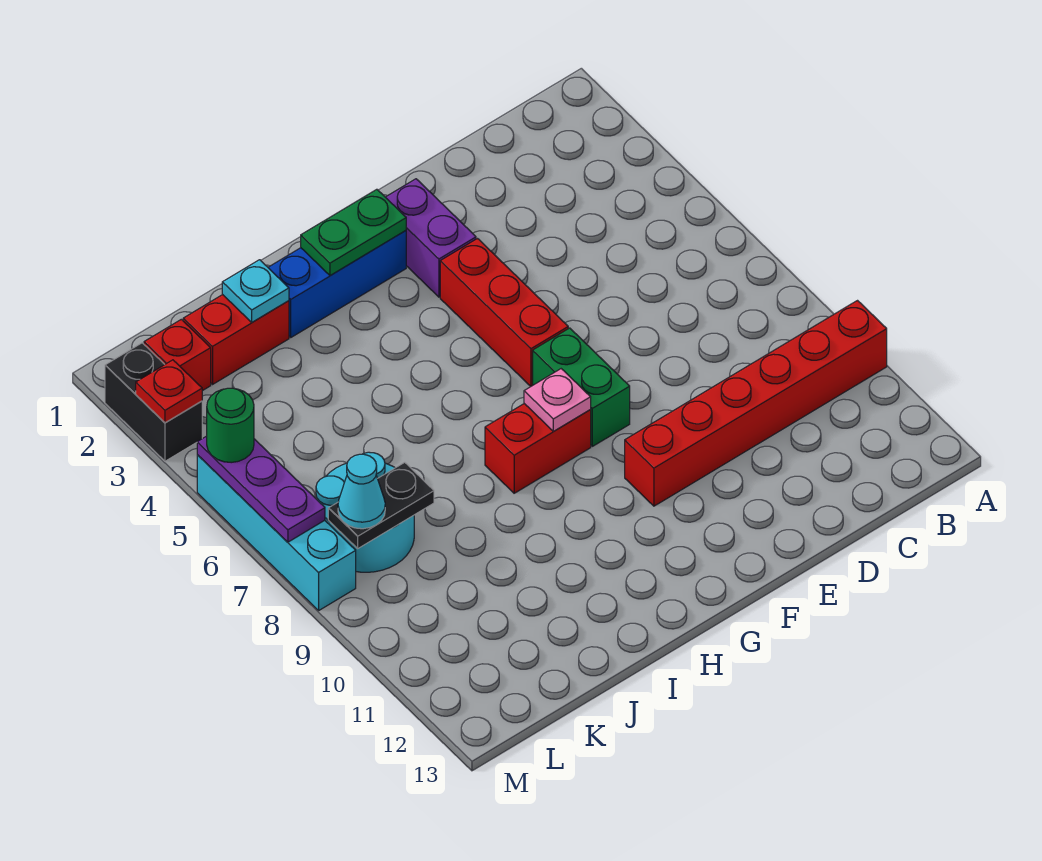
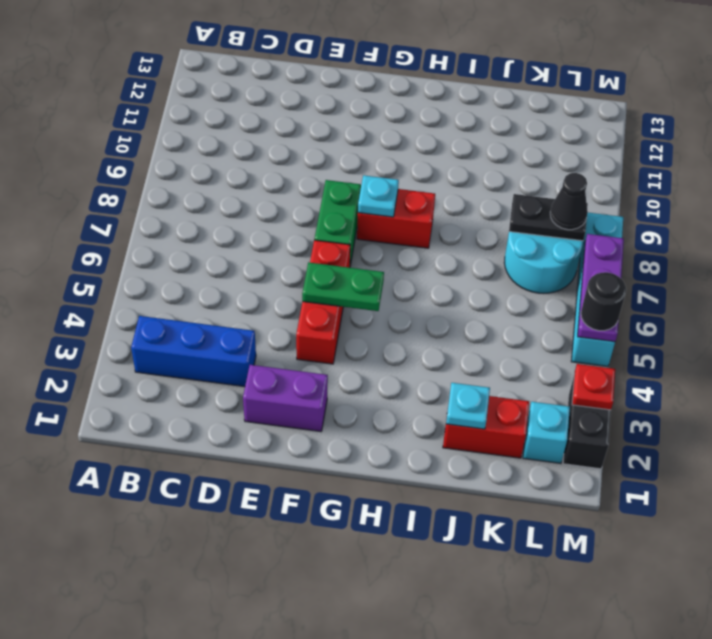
red brick A10:F10 level 1 -> none
purple brick F2:F3 level 1 -> purple brick E2:F2 level 1
blue brick G2:I2 level 1 -> blue brick B3:D3 level 1
green plate G2:H2 level 2 -> green plate F5:G5 level 2
pink plate G8 level 2 -> cyan plate G8 level 2
red brick L2 level 1 -> cyan brick L2 level 1
cyan cone L8 level 3 -> black cone L8 level 3
green round brick M5 level 3 -> black round brick M5 level 3

